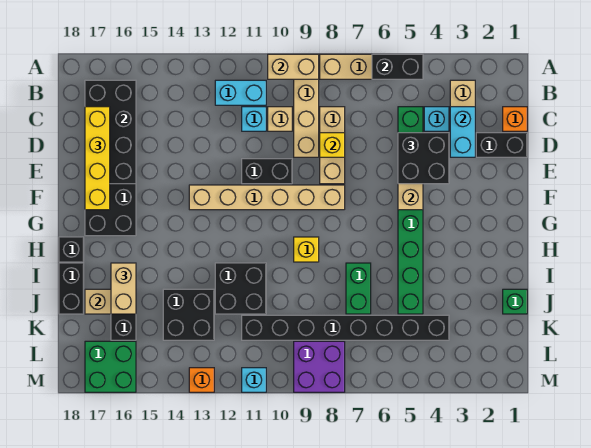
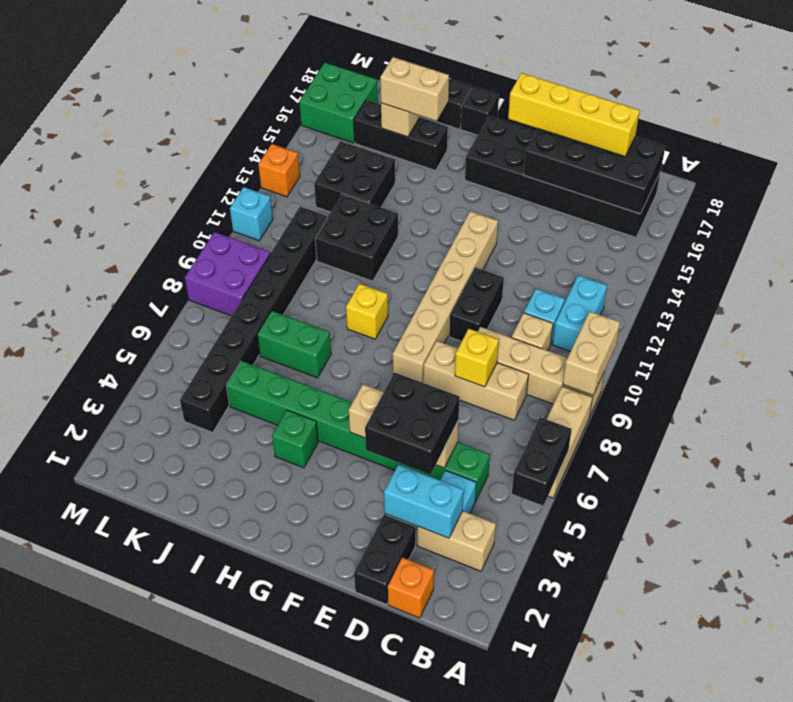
green brick J1 level 1 -> green brick H4 level 1

